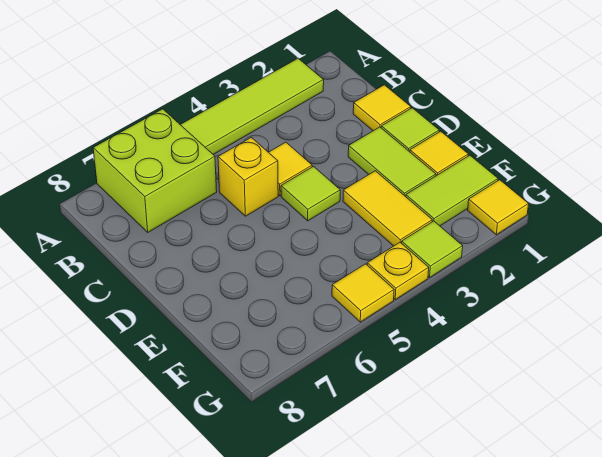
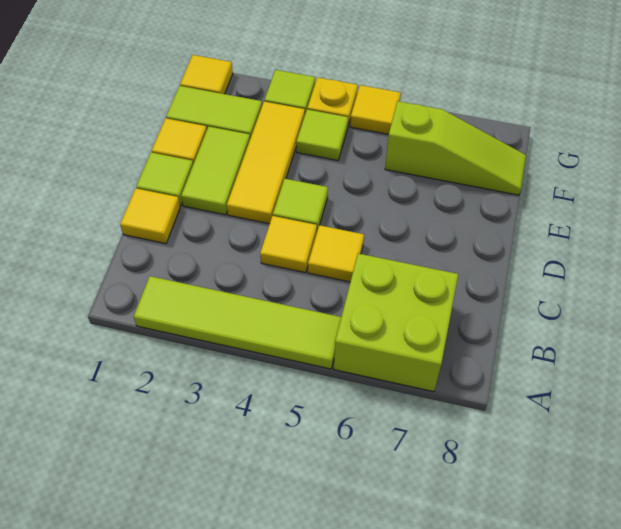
yellow brick C5 level 1 -> yellow tile C5 level 1
yellow tile E3:F3 level 1 -> yellow tile D3:F3 level 1
none -> lime tile F4 level 1
none -> lime slope F6:F8 level 1 top 6

